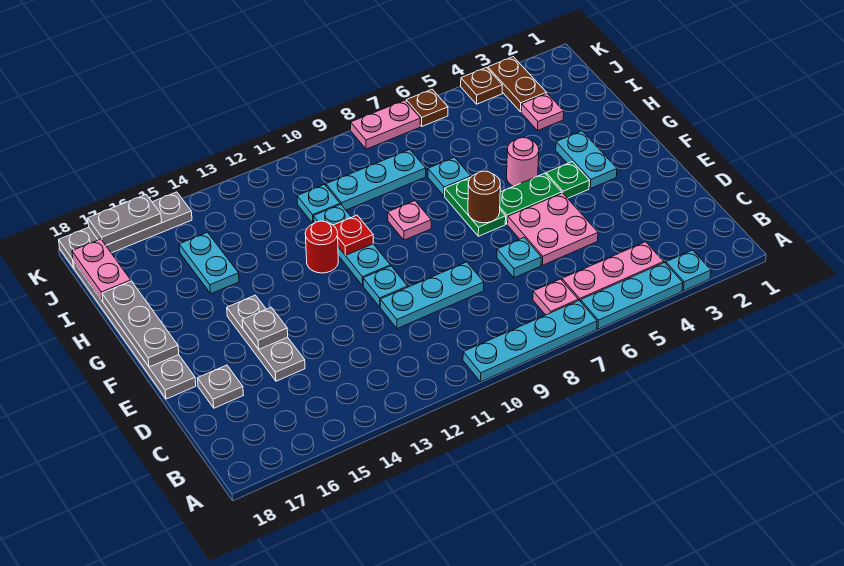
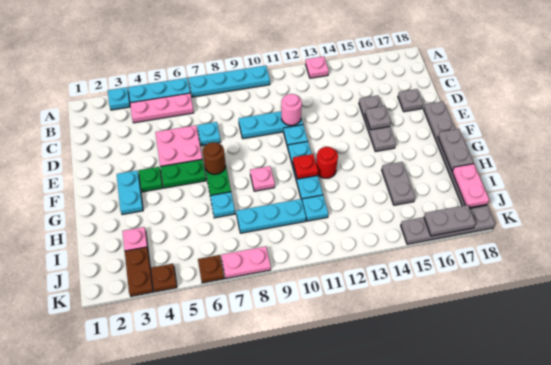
pink plate B7 level 1 -> pink plate A13 level 1
grey plate F18:H18 level 2 -> grey plate G18:H18 level 2
pink round brick G5 level 1 -> pink round brick D11 level 2
cyan plate H15:I15 level 1 -> grey plate H15:I15 level 1

